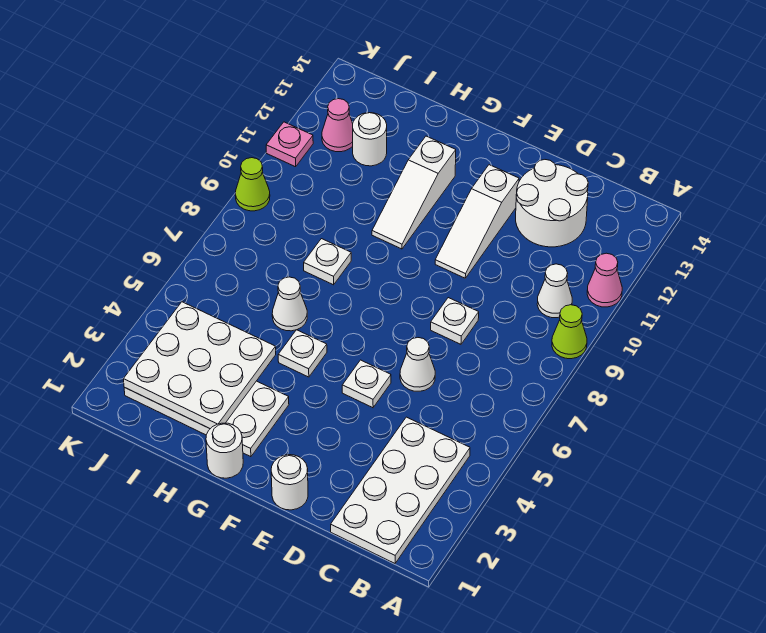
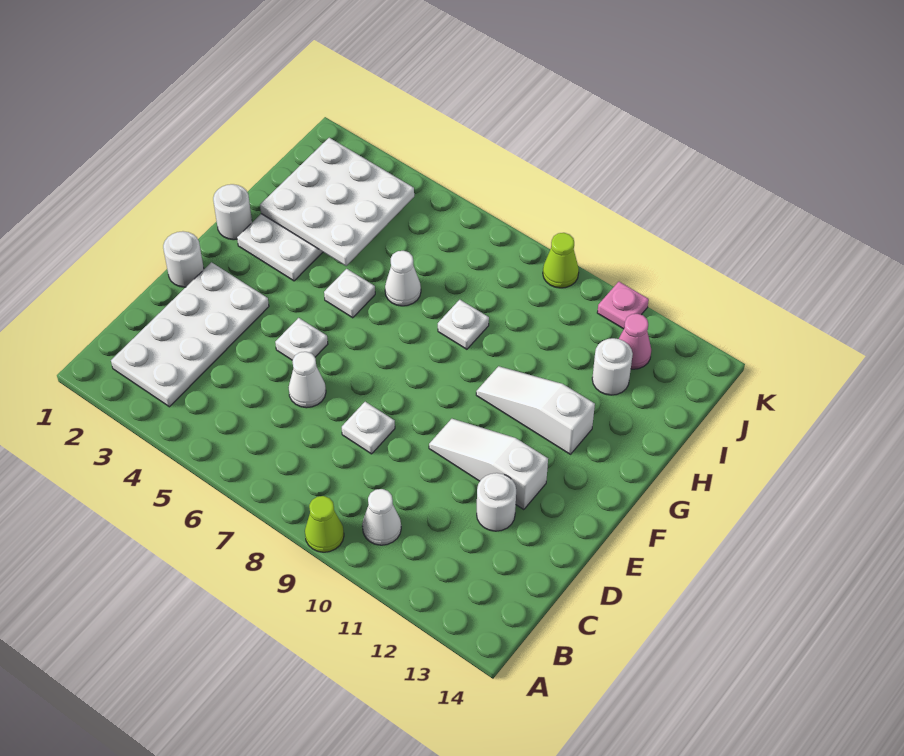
pink cone A11 level 1 -> none
white plate B1:C4 level 1 -> white plate B2:E3 level 1
white round brick C12:D13 level 1 -> white round brick D12 level 1

